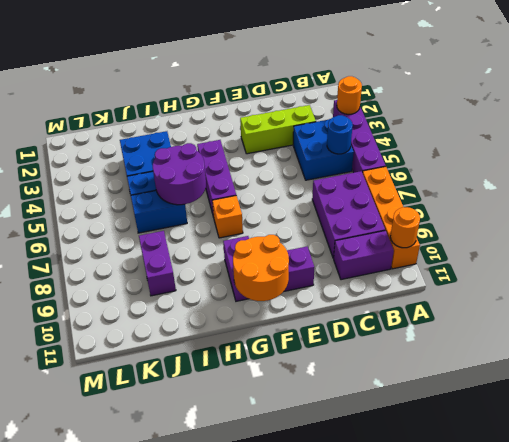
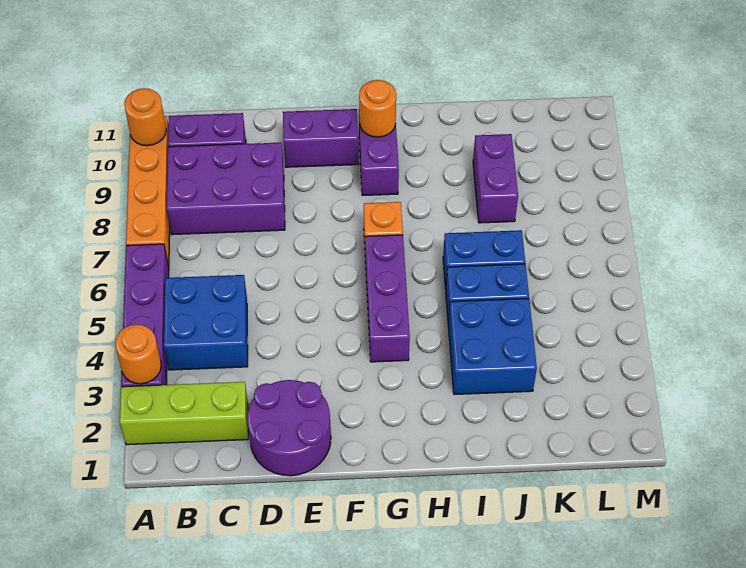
blue round brick B5 level 2 -> none
purple brick B7:C9 level 1 -> purple brick B8:D9 level 1
lime brick C3:E3 level 1 -> lime brick A2:C2 level 1
orange round brick F10:G11 level 2 -> orange round brick G10 level 2
purple round brick H5:I6 level 2 -> purple round brick D1:E2 level 1

